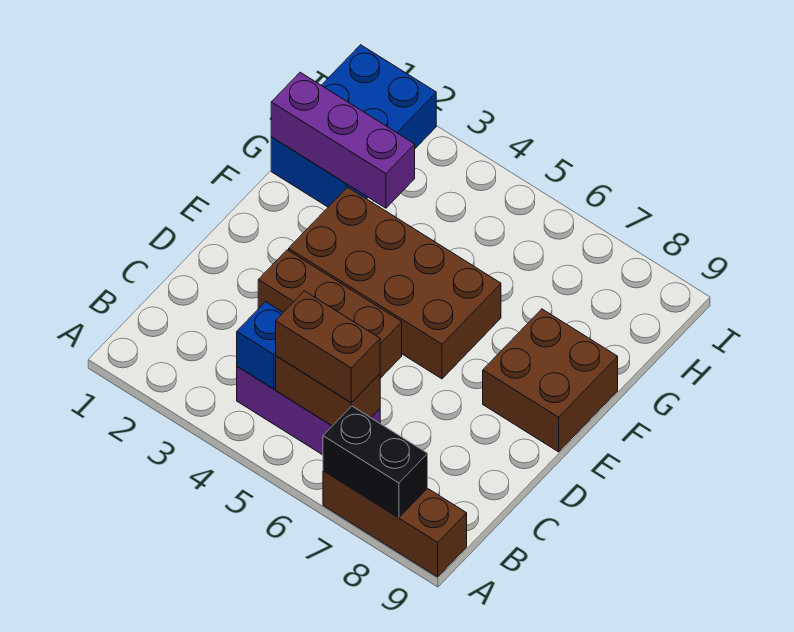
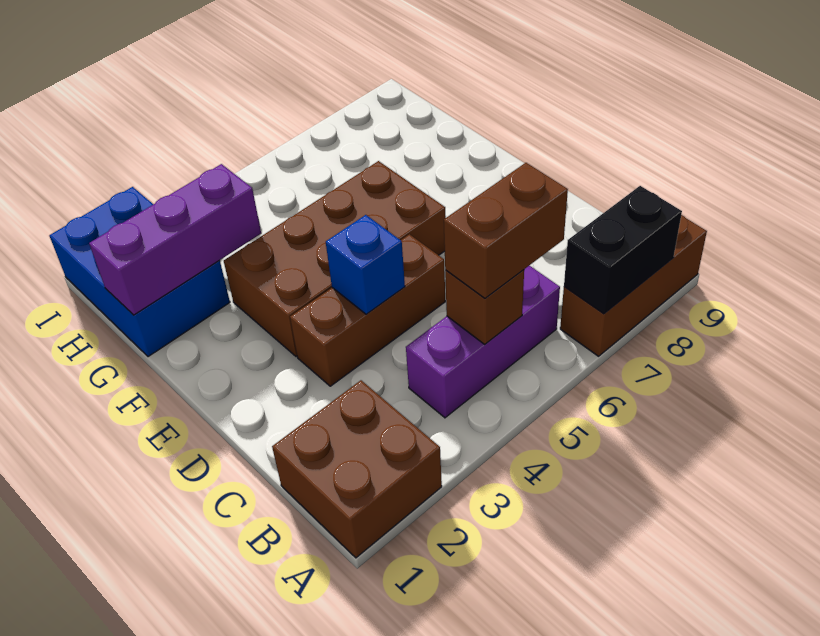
blue brick B4 level 2 -> blue brick D4 level 2
brown brick B5:B6 level 2 -> brown brick B5 level 2
brown brick E8:F9 level 1 -> brown brick A1:B2 level 1

